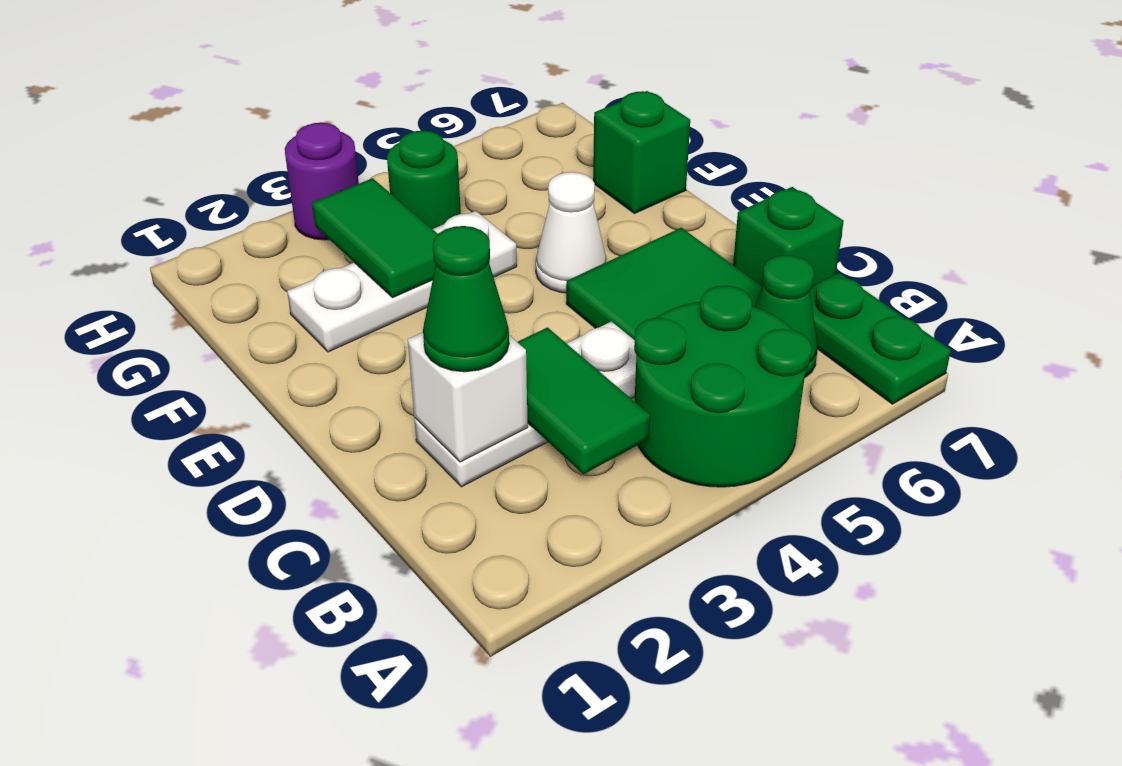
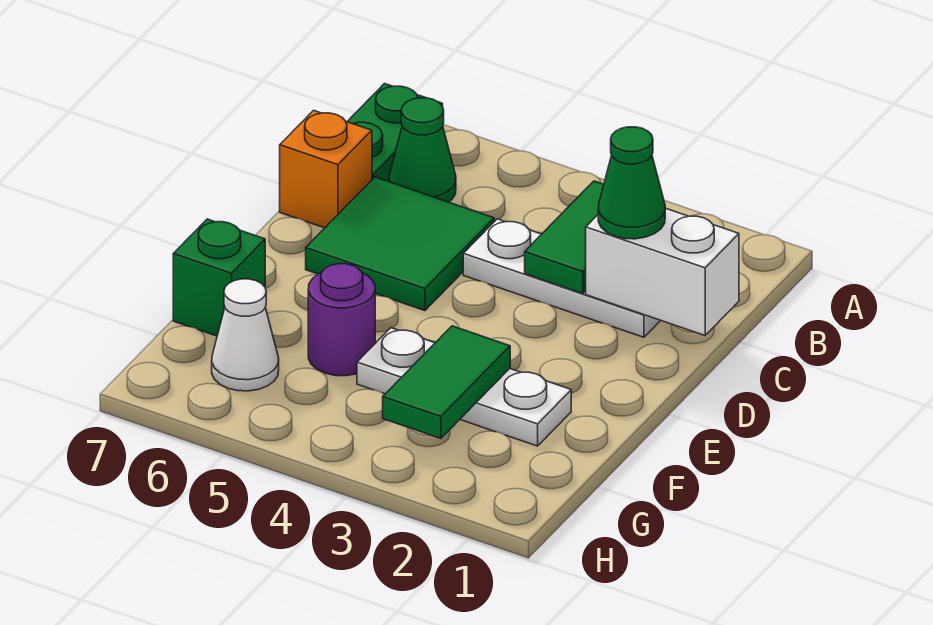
green round brick A4:B5 level 1 -> none
white brick C2 level 2 -> white brick C1:C2 level 2
green brick C7 level 1 -> orange brick C7 level 1
white cone E5 level 1 -> white cone G6 level 1
green round brick G4 level 1 -> none
purple round brick H3 level 1 -> purple round brick F5 level 1

